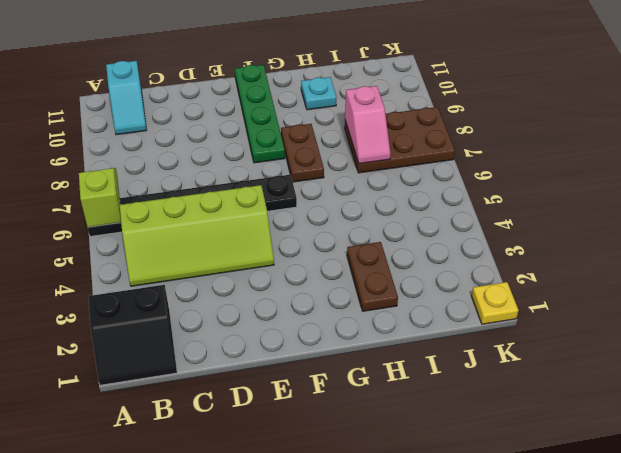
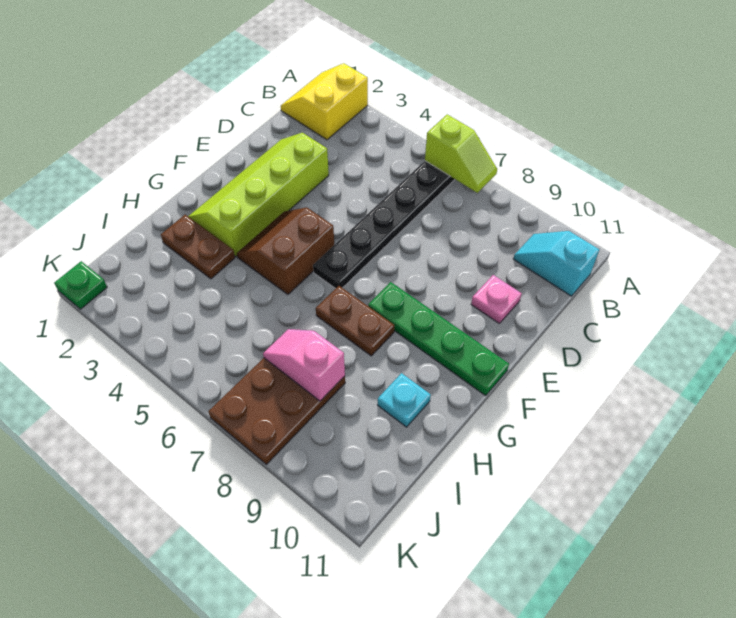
black slope A1:B2 level 1 top 2 -> yellow slope A1:B2 level 1 top 2
lime slope B4:E5 level 1 top 5 -> lime slope D2:G3 level 1 top 3
none -> pink plate D10 level 1
none -> brown slope F4:G5 level 1 top 5
yellow plate K1 level 1 -> green plate K1 level 1

